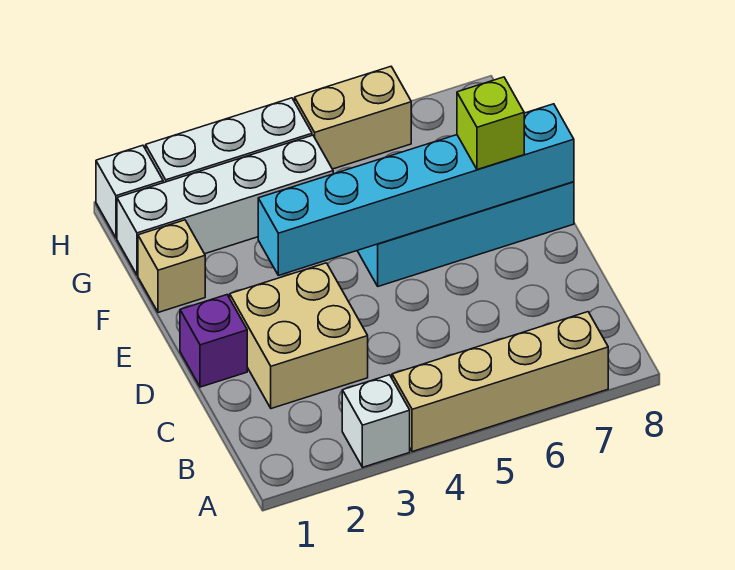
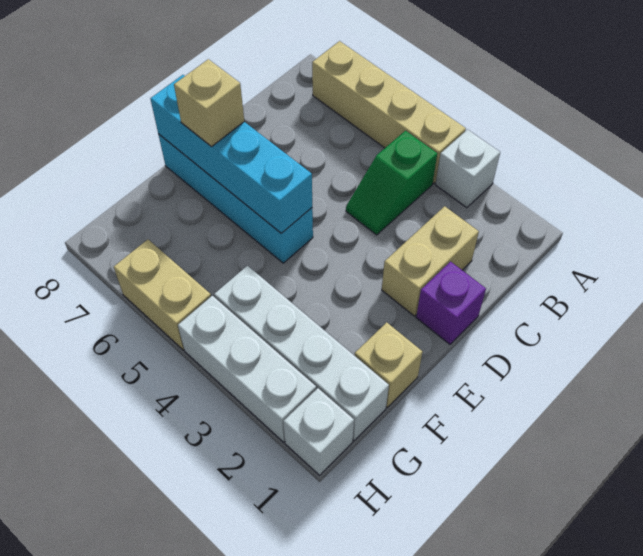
none -> green slope B4:C4 level 1 top B
tan brick C2:D3 level 1 -> tan brick C2:D2 level 1
cyan brick E3:E8 level 2 -> cyan brick E5:E8 level 2
lime brick E7 level 3 -> tan brick E7 level 3

